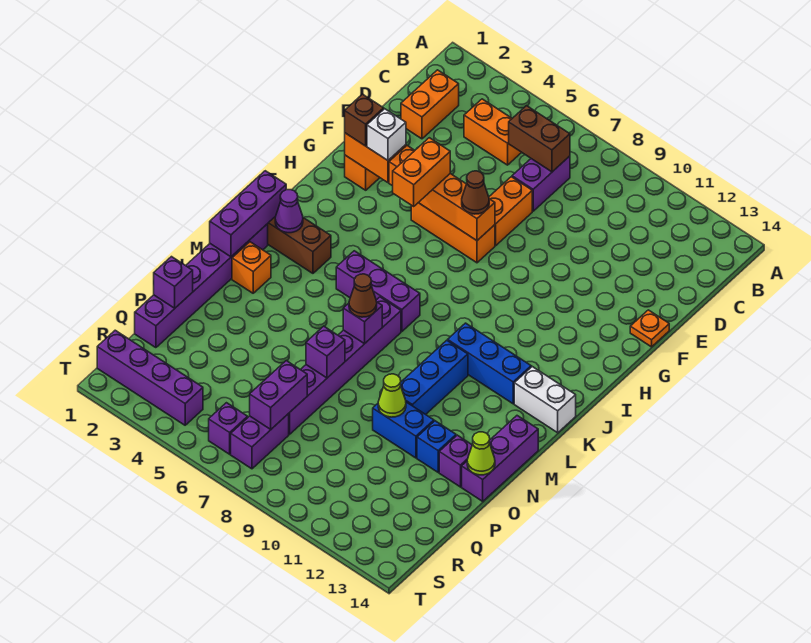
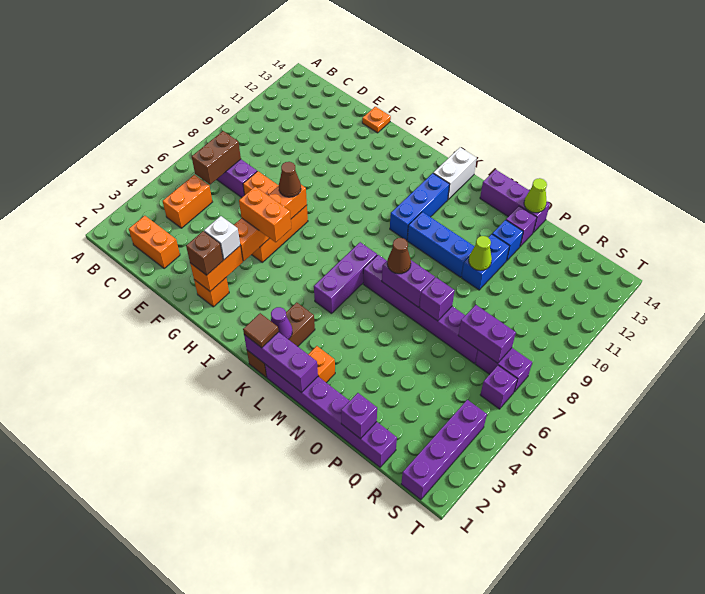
none -> brown tile K1 level 3
purple brick M7 level 2 -> purple brick M7:N7 level 2

